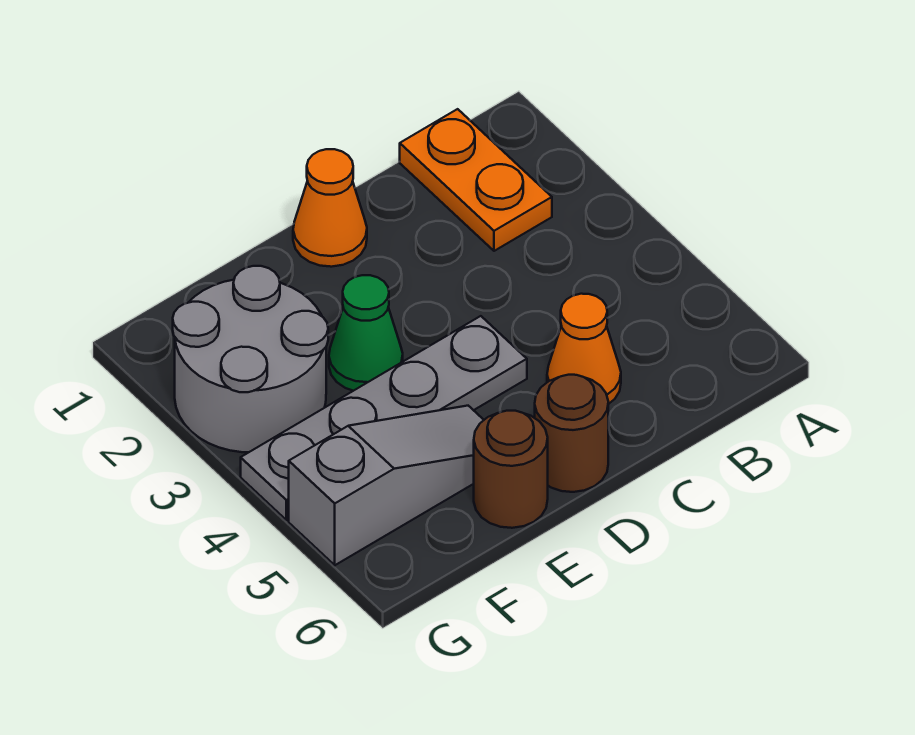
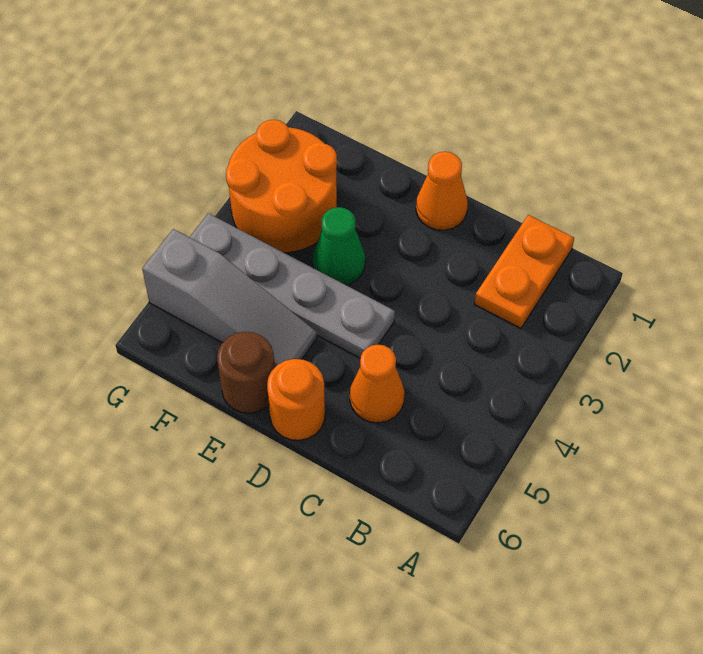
brown round brick D6 level 1 -> orange round brick D6 level 1
grey round brick F2:G3 level 1 -> orange round brick F2:G3 level 1

